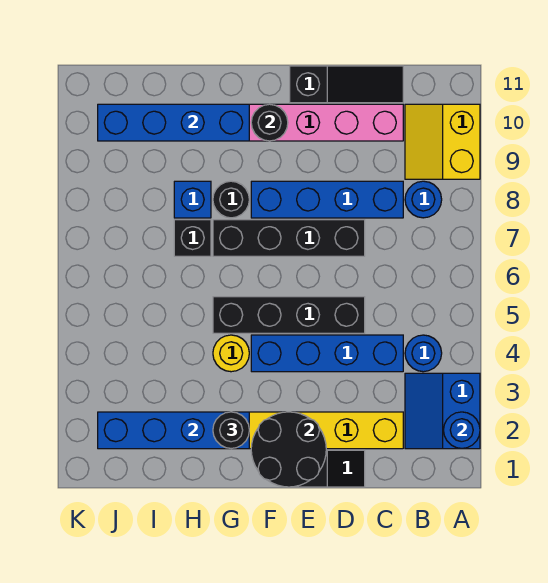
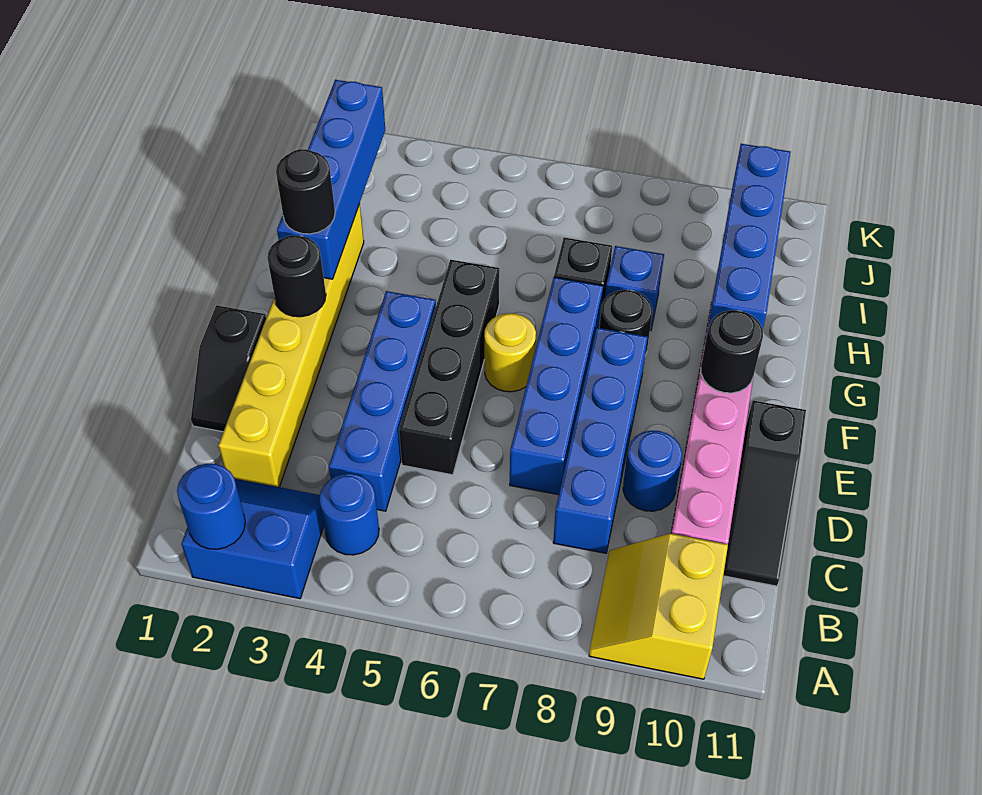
yellow slope A9:B10 level 1 top A -> yellow slope A9:B10 level 1 top 10
blue round brick B8 level 1 -> blue round brick D9 level 1
black brick D7:G7 level 1 -> blue brick D7:G7 level 1
black round brick E1:F2 level 2 -> black round brick F2 level 2
yellow round brick G4 level 1 -> yellow round brick F6 level 1

